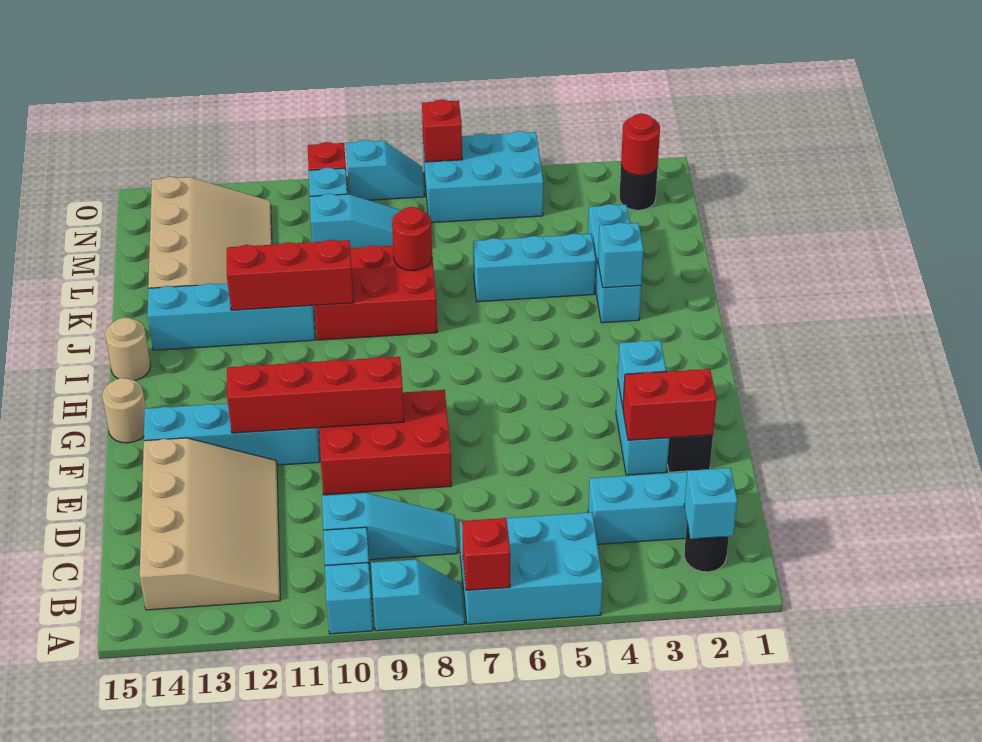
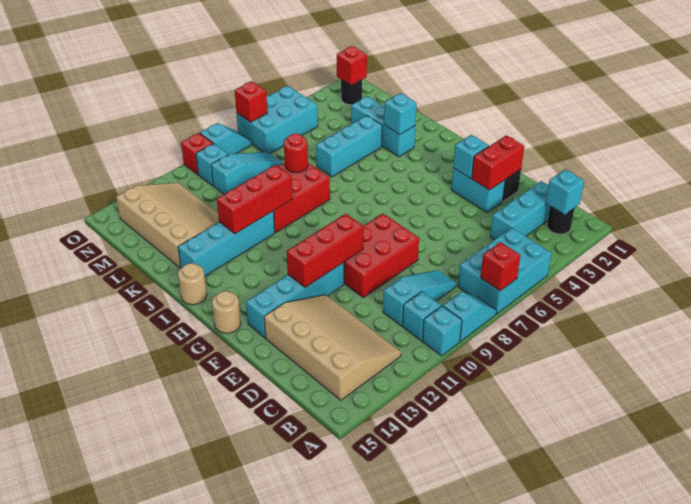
red brick F9:F12 level 2 -> red brick F10:F12 level 2
red round brick N2 level 2 -> red brick N2 level 2

